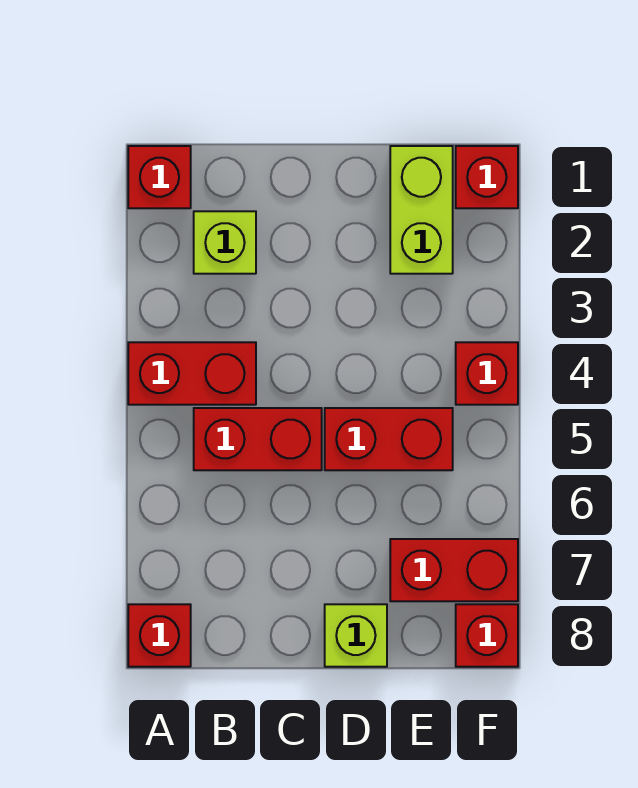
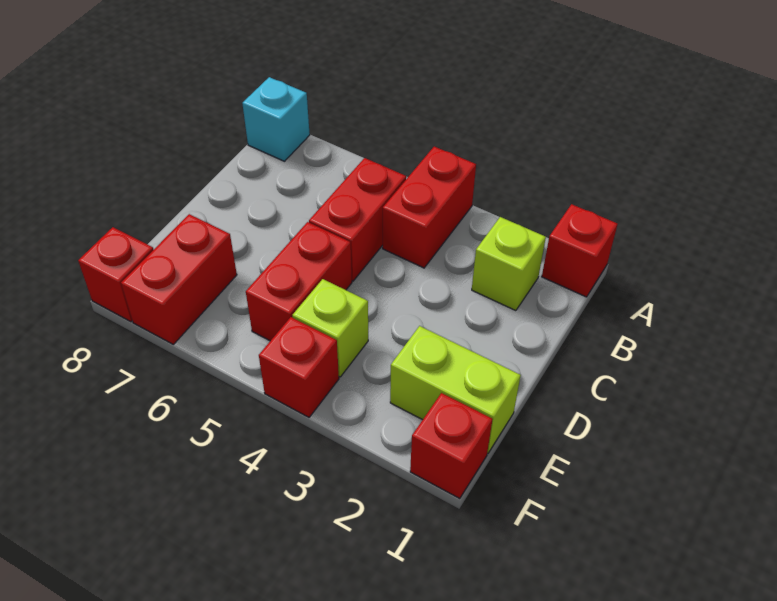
red brick A8 level 1 -> cyan brick A8 level 1
lime brick D8 level 1 -> lime brick E4 level 1

